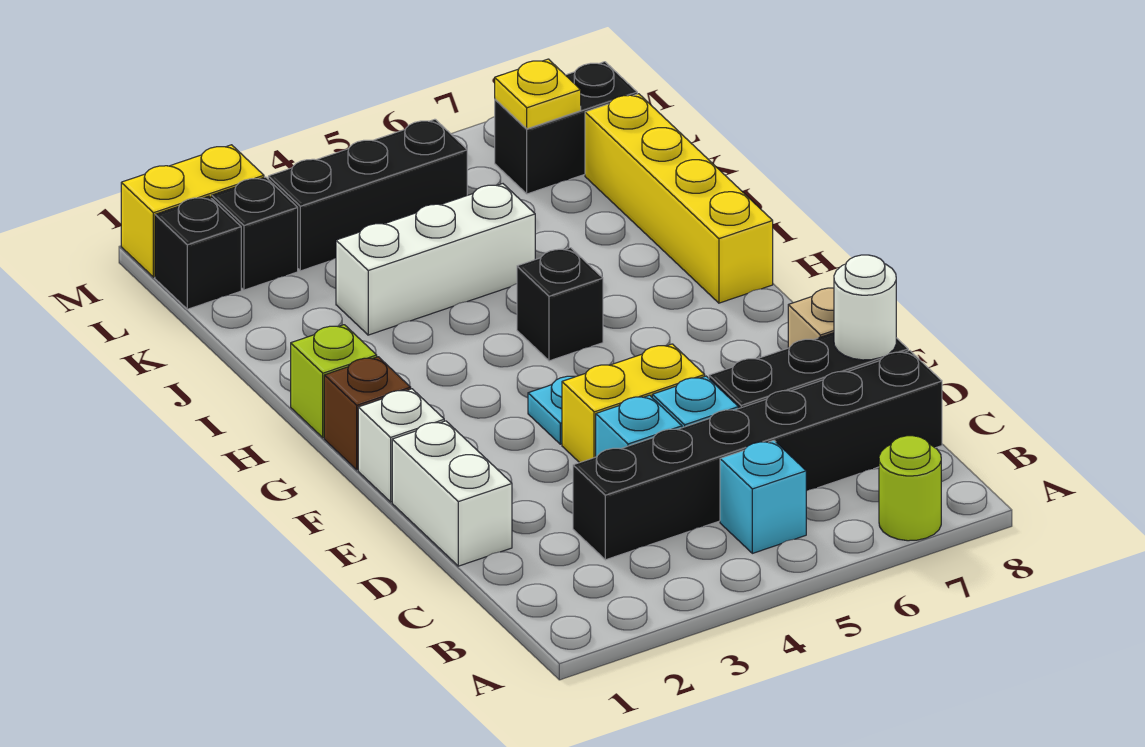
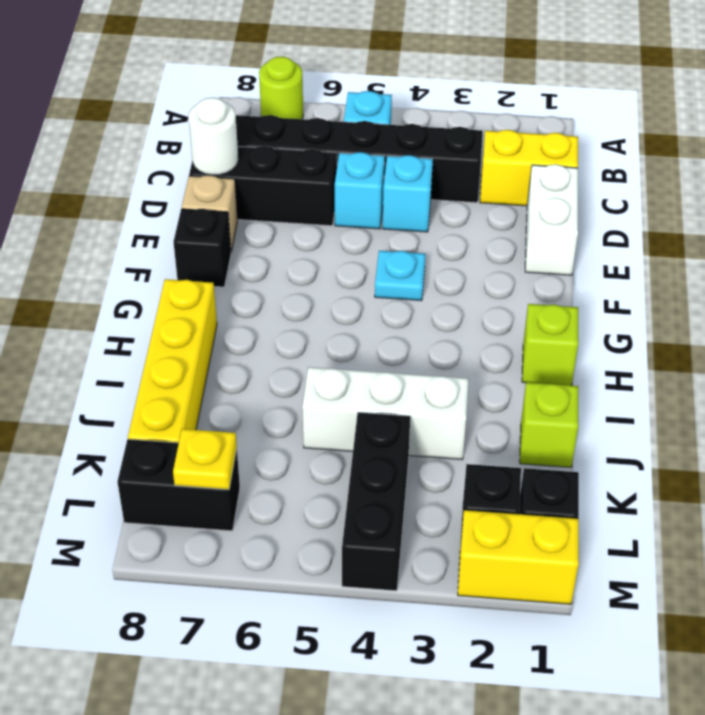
yellow brick E4:E5 level 1 -> yellow brick C1:C2 level 1
white brick F1 level 1 -> none
brown brick G1 level 1 -> none
black brick H5 level 1 -> black brick F8 level 1
none -> lime brick J1 level 1
black brick L3:L5 level 1 -> black brick K4:M4 level 1

